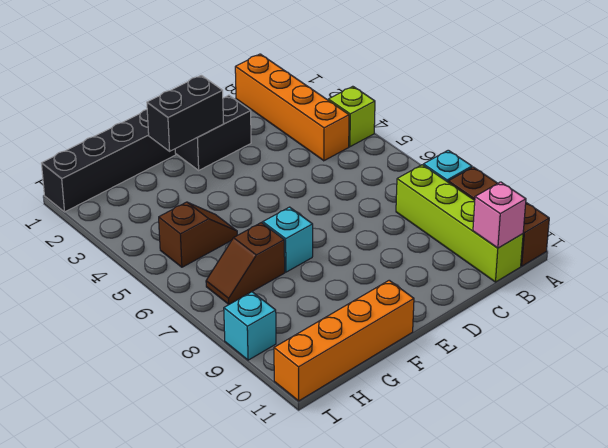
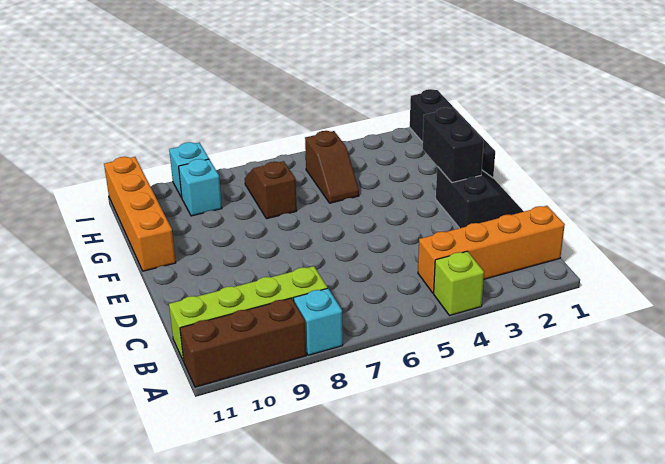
pink brick B11 level 2 -> none
cyan brick F7 level 1 -> cyan brick H9 level 1

